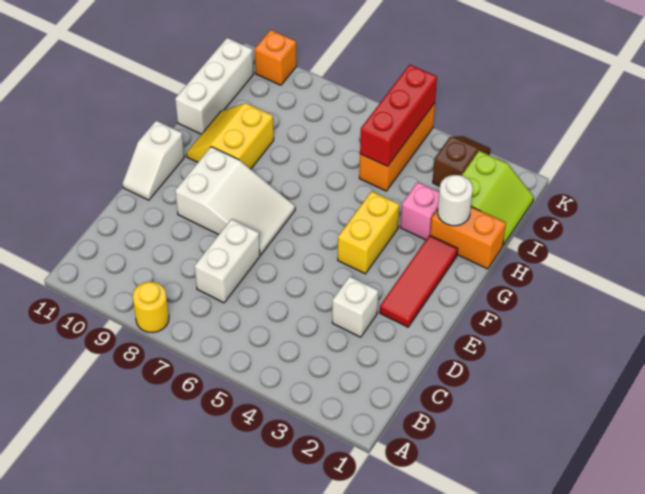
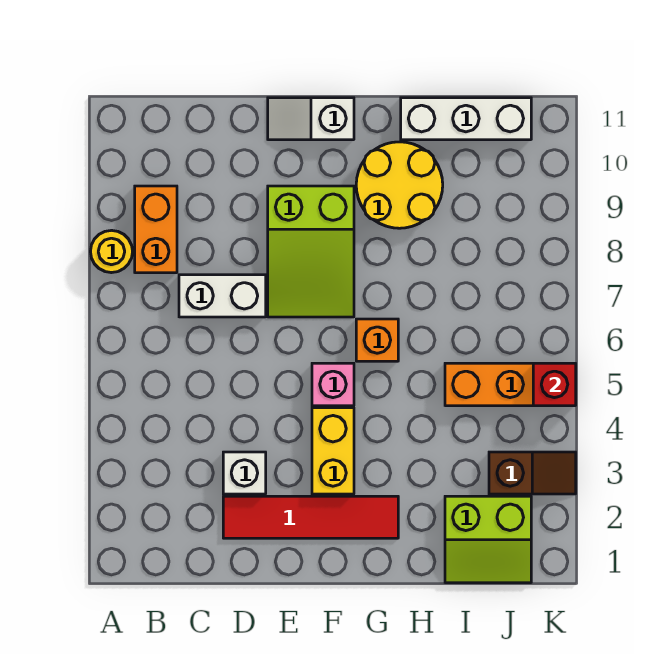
red tile E2:G2 level 1 -> red tile D2:G2 level 1
white slope E7:F9 level 1 top 9 -> lime slope E7:F9 level 1 top 9
yellow brick F4:G4 level 1 -> yellow brick F3:F4 level 1
yellow slope G9:H10 level 1 top 9 -> yellow round brick G9:H10 level 1
orange brick H1:H2 level 1 -> orange brick B8:B9 level 1
white round brick H2 level 2 -> none
pink brick H3 level 1 -> pink brick F5 level 1
red brick I5:K5 level 2 -> red brick K5 level 2
orange brick K10 level 1 -> orange brick G6 level 1

